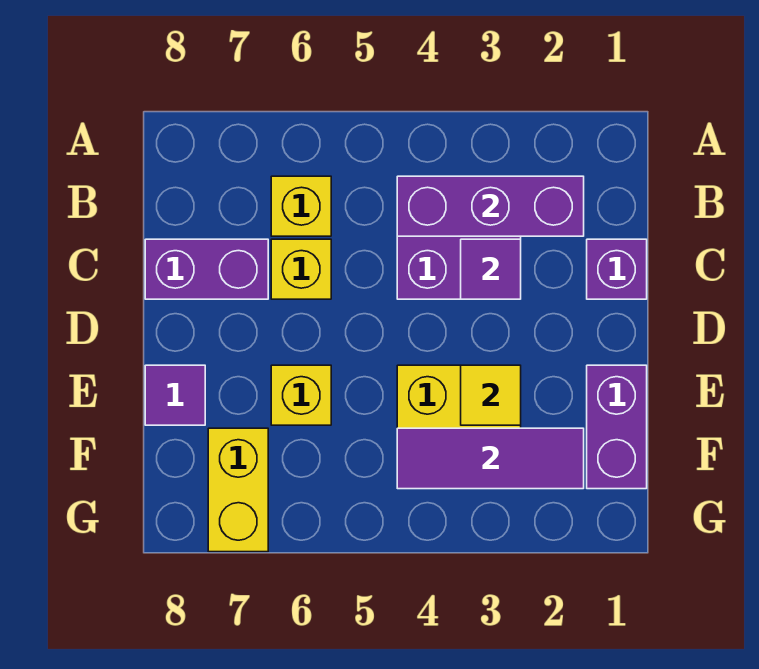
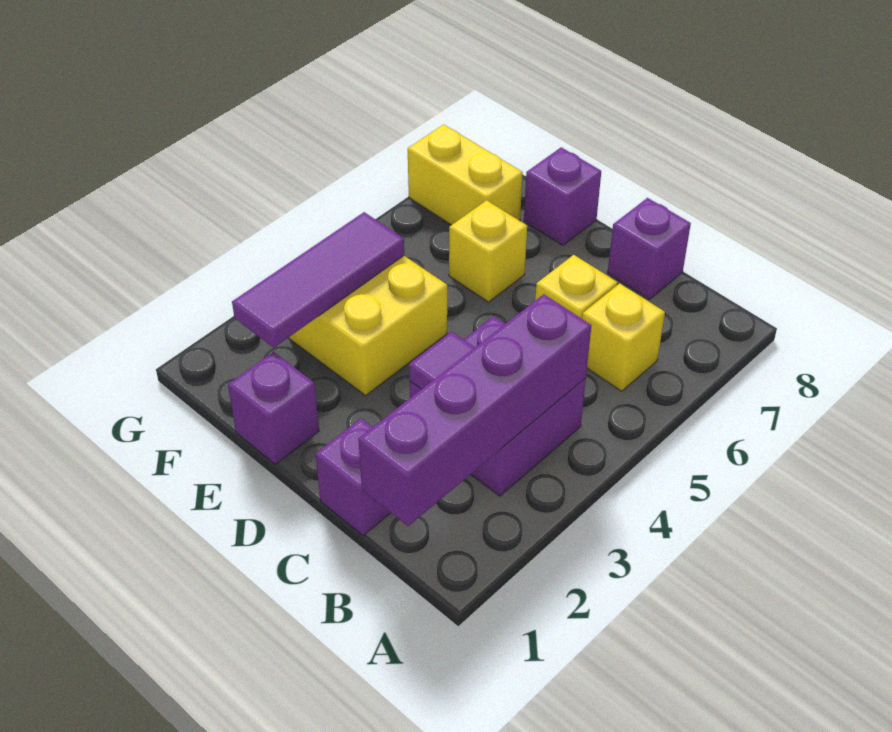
purple brick B2:B4 level 2 -> purple brick B1:B4 level 2
purple brick C7:C8 level 1 -> purple brick C8 level 1
purple brick E1:F1 level 1 -> purple brick E1 level 1
yellow tile E3 level 2 -> none
purple tile E8 level 1 -> purple brick E8 level 1

